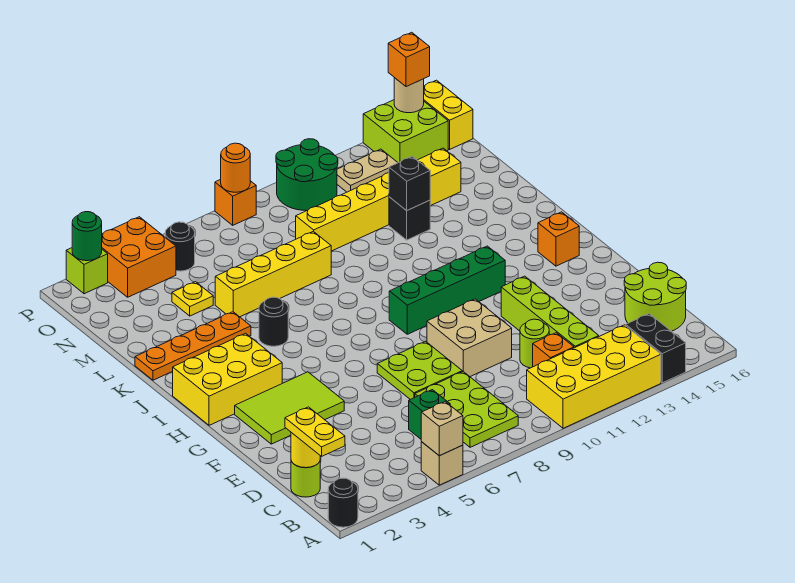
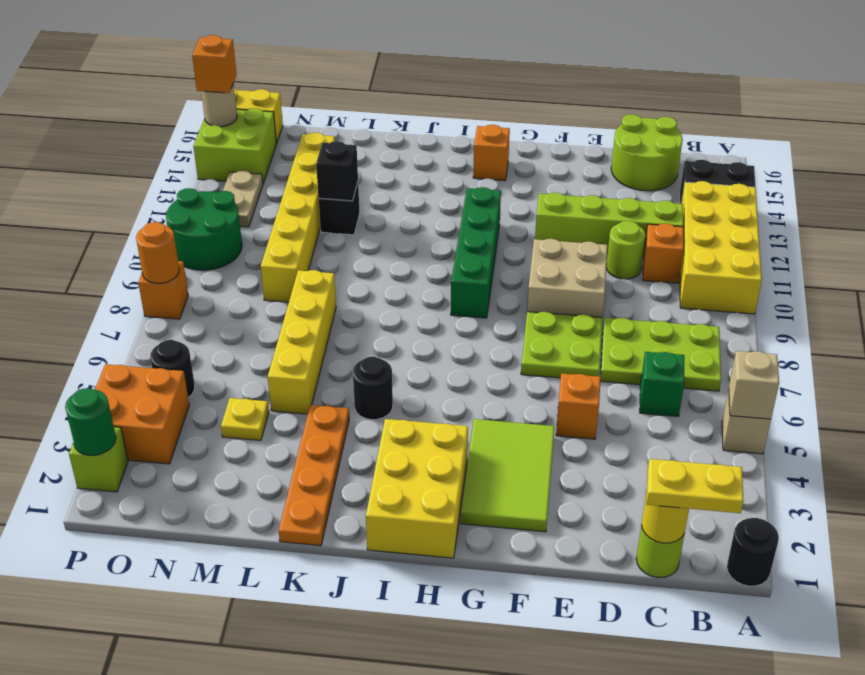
none -> orange brick E5 level 1

